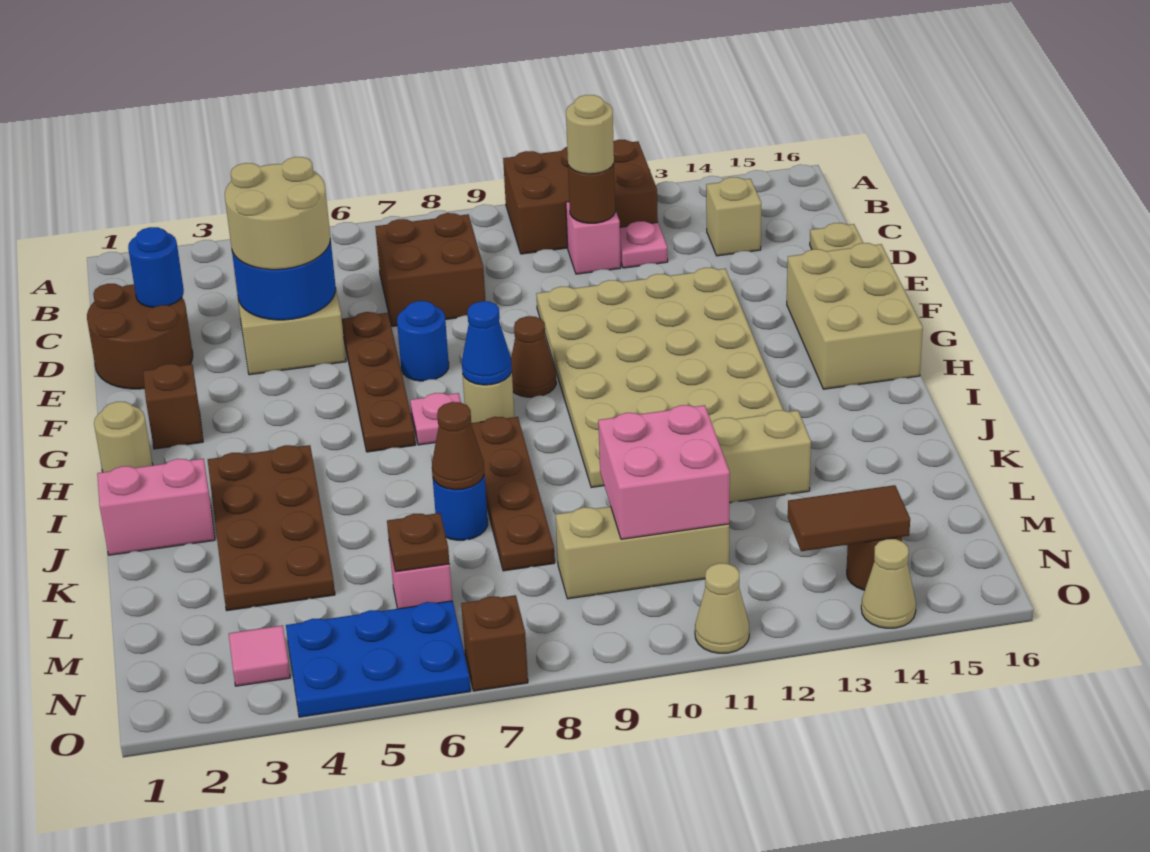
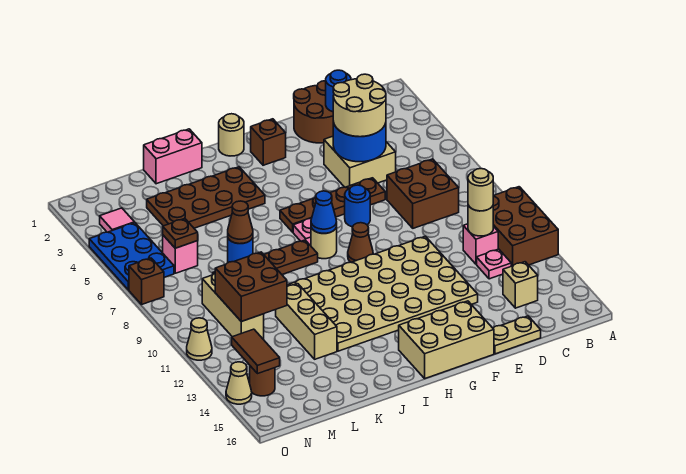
brown round brick C11 level 2 -> tan round brick C11 level 2
pink brick J1:J2 level 1 -> pink brick J1:K1 level 1
pink brick L10:M11 level 2 -> brown brick L10:M11 level 2

